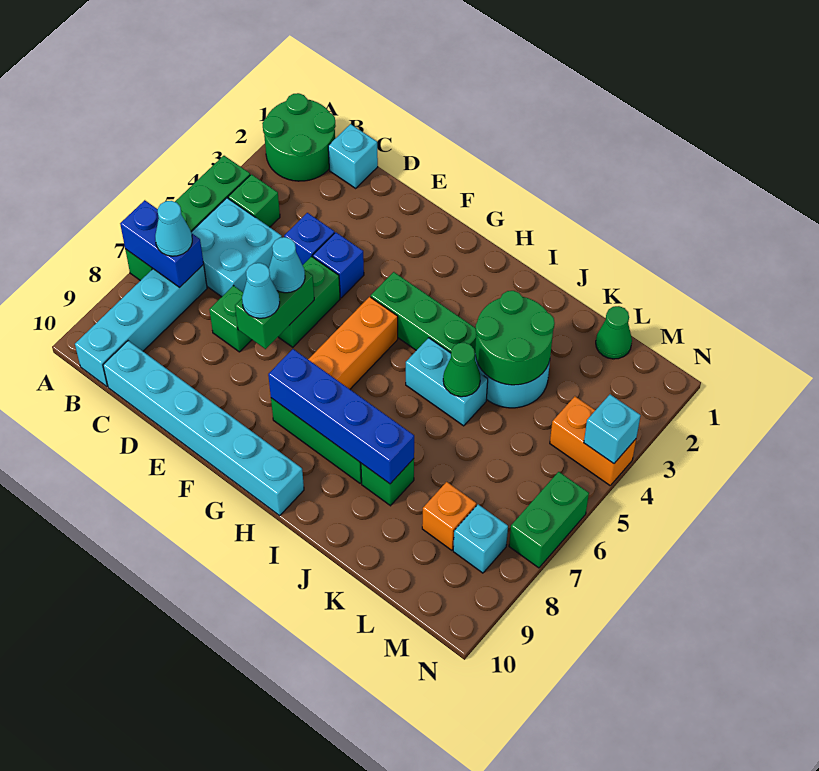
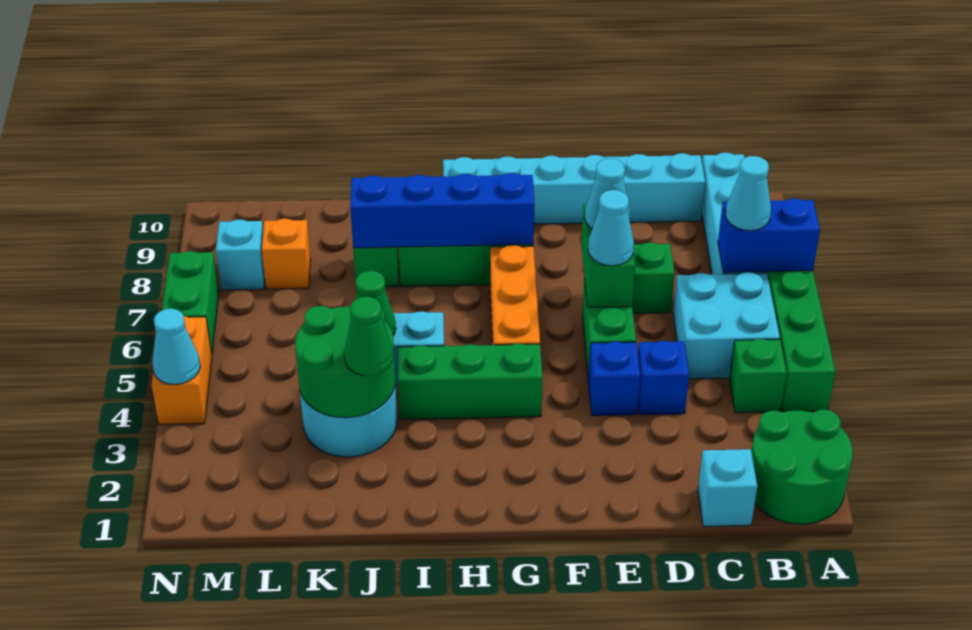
green cone L1 level 1 -> green cone J3 level 3
orange brick M4:N4 level 1 -> orange brick N4:N5 level 1
cyan brick N4 level 2 -> cyan cone N4 level 2

